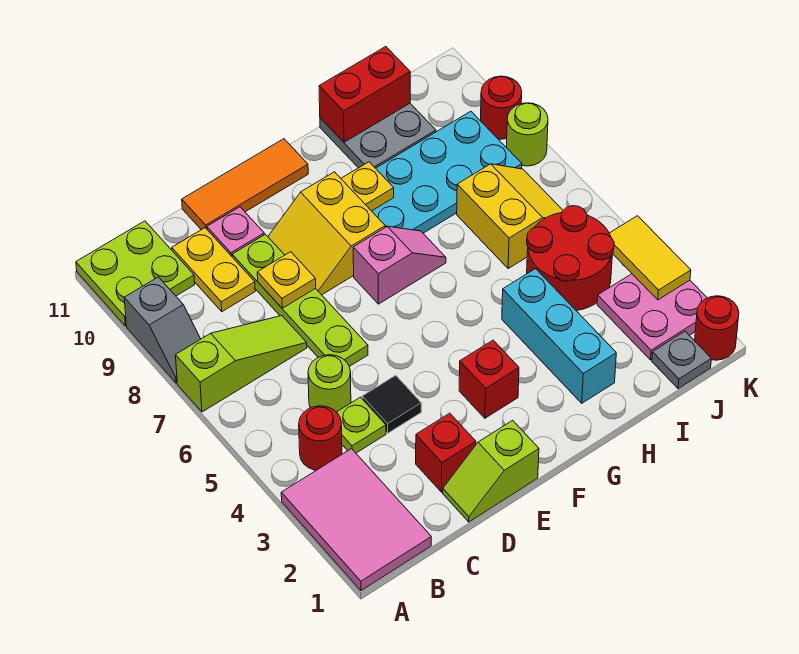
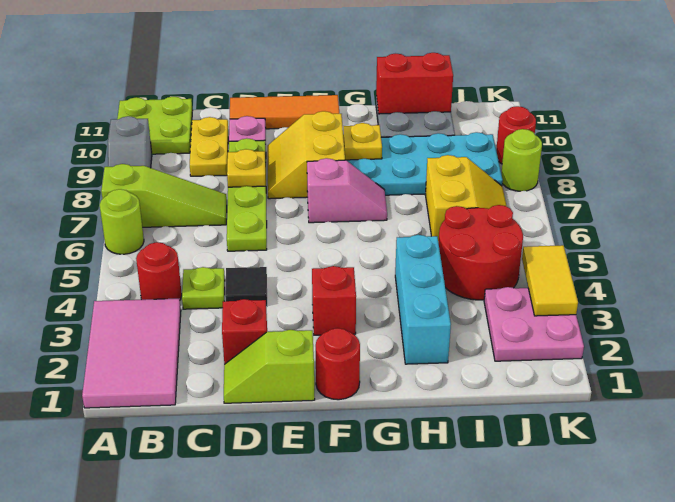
lime round brick C5 level 1 -> lime round brick A6 level 1
grey plate J1 level 1 -> none
red round brick K1 level 1 -> red round brick F1 level 1

